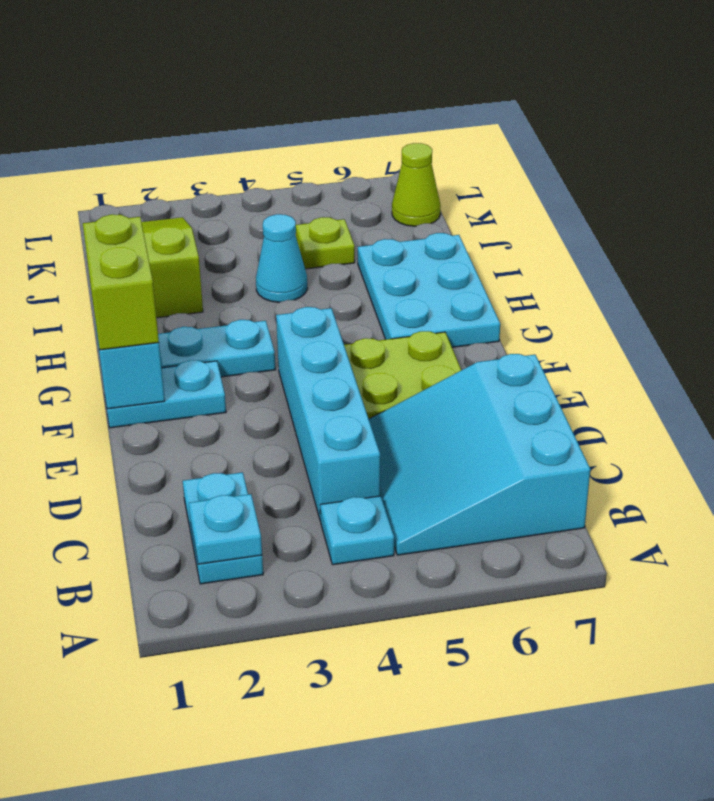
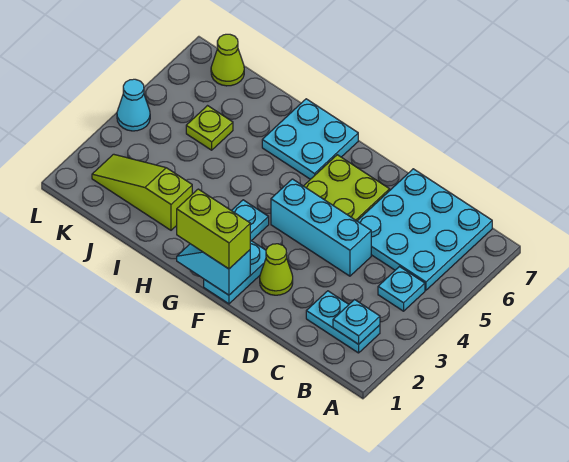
cyan slope B5:D7 level 1 top 7 -> cyan plate B5:D7 level 1
cyan brick C4:F4 level 1 -> cyan brick D4:F4 level 1
none -> lime cone E2 level 1
cyan plate G6:I7 level 1 -> cyan plate G6:H7 level 1
cyan cone I4 level 1 -> cyan cone L4 level 1

